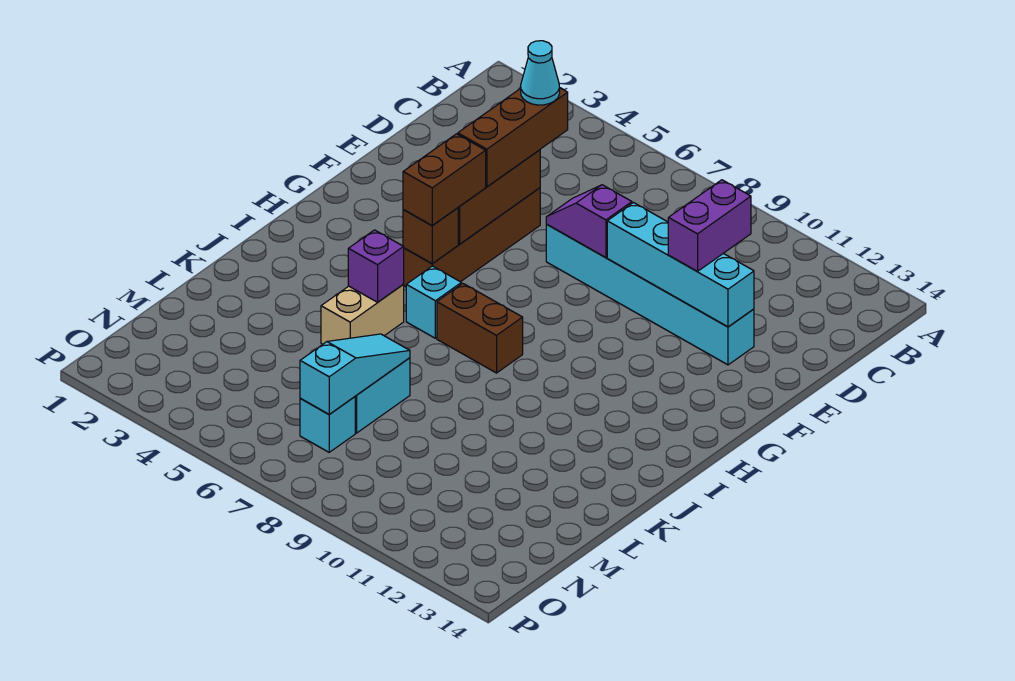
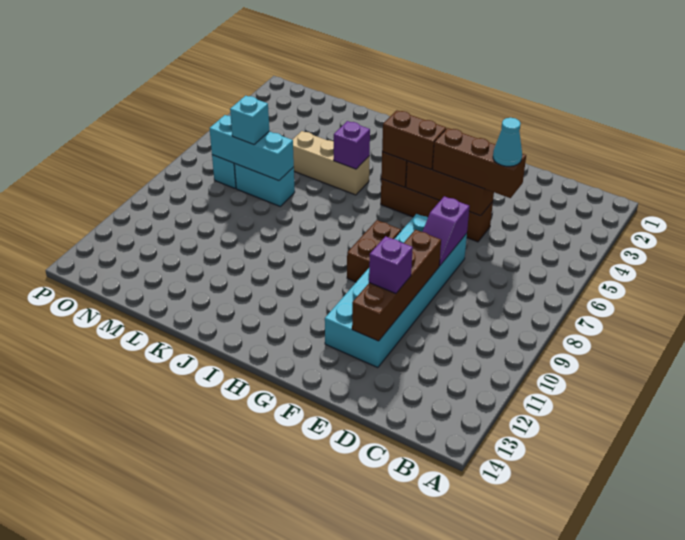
purple brick D11:E11 level 3 -> purple brick E11 level 3
cyan brick E7:E12 level 1 -> cyan brick E7:F12 level 1
purple slope E7:E8 level 2 top 8 -> purple slope E7:E8 level 2 top 7
cyan brick E9:E12 level 2 -> brown brick E9:E12 level 2
cyan brick I6 level 1 -> cyan brick M7 level 3
brown brick I7:I8 level 1 -> brown brick G8:G9 level 1
tan brick J5:K5 level 1 -> tan brick J5:L5 level 1
cyan slope L7:N7 level 2 top N -> cyan brick L7:N7 level 2

